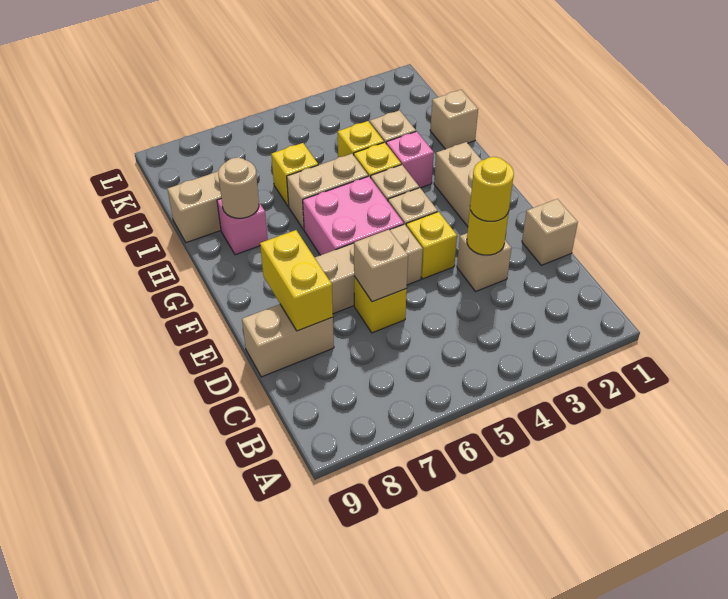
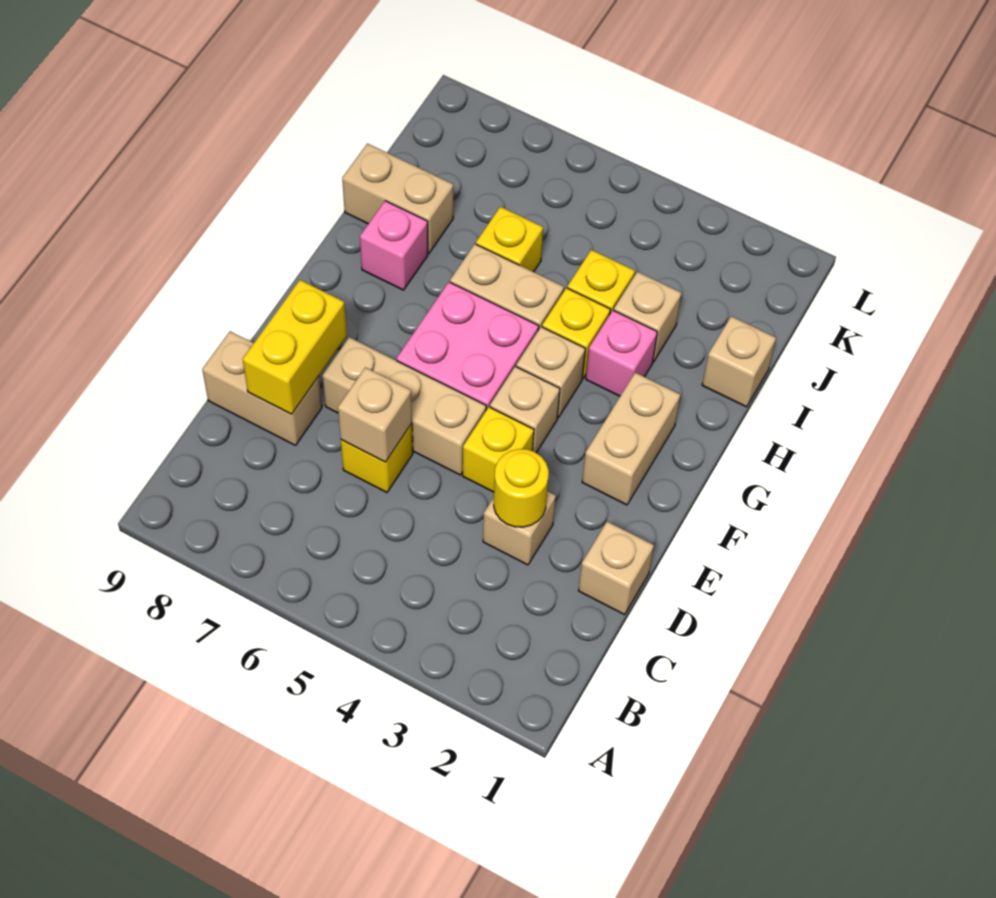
yellow round brick D3 level 3 -> none
tan round brick H8 level 2 -> none

